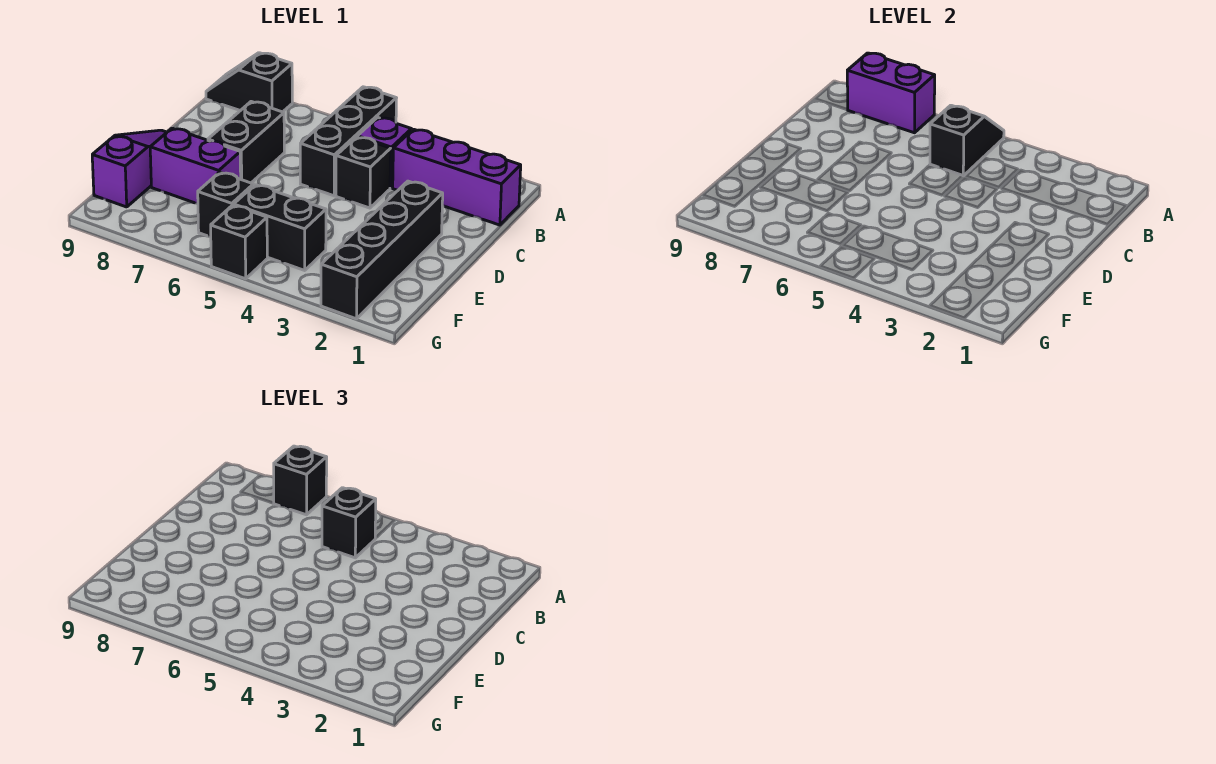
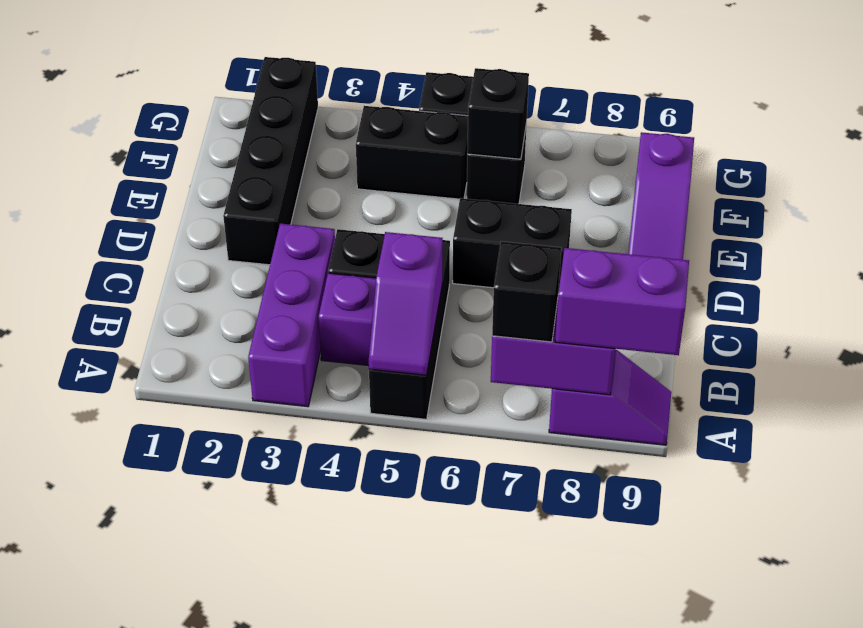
black slope A5:B5 level 2 top B -> purple slope A5:B5 level 2 top B
black slope A8:A9 level 1 top 8 -> purple slope A8:A9 level 1 top 8
purple brick B1:B3 level 1 -> purple brick A3:C3 level 1
black brick B5 level 3 -> black brick F6 level 2
black brick C7:D7 level 1 -> black brick D6:D7 level 1
purple brick E7:E8 level 1 -> purple brick A8:A9 level 3

